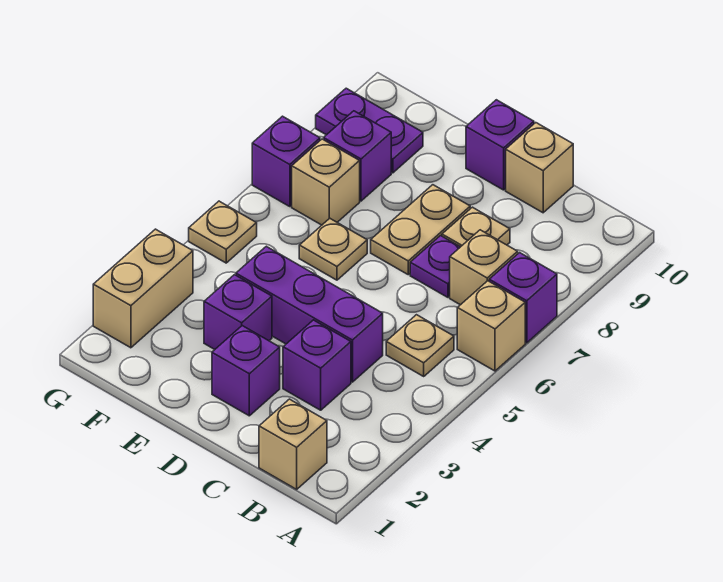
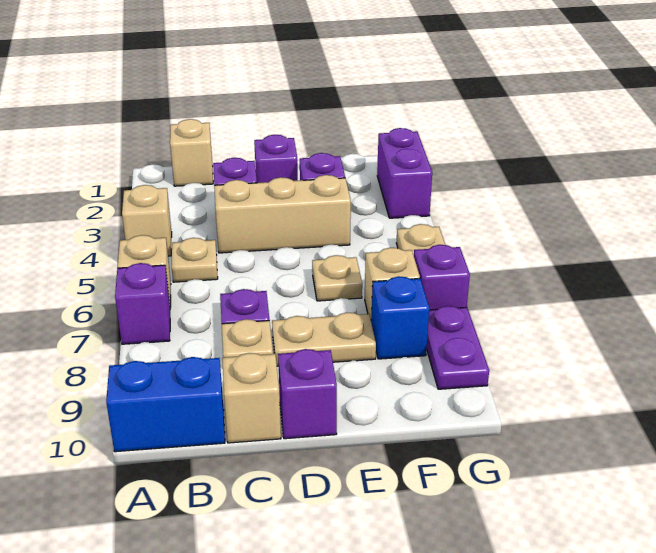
none -> blue brick A10:B10 level 1
tan brick B7 level 1 -> tan brick A4 level 1
purple brick C4:E4 level 1 -> tan brick C4:E4 level 1
tan plate D7:D8 level 1 -> tan plate D8:E8 level 1
purple brick F8 level 1 -> blue brick F8 level 1
purple plate F9:G9 level 1 -> purple plate G8:G9 level 1
tan brick G2:G3 level 1 -> purple brick G2:G3 level 1

